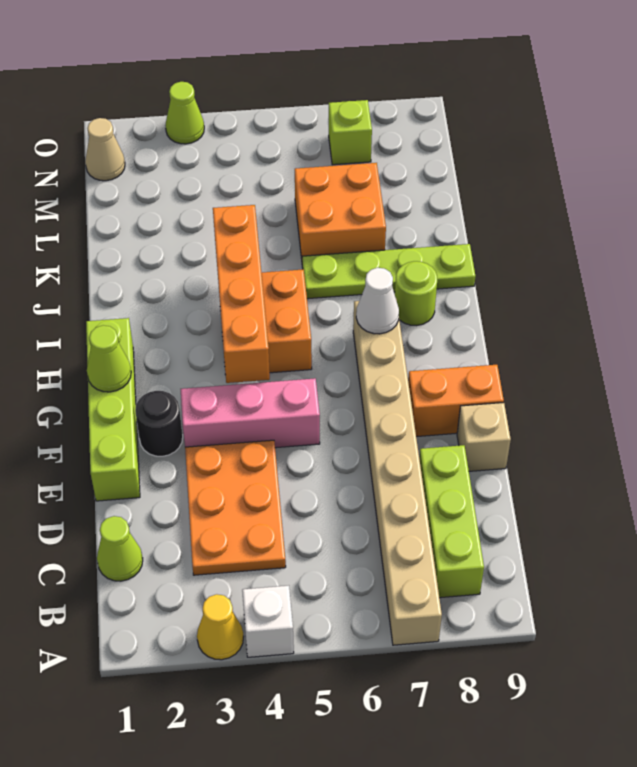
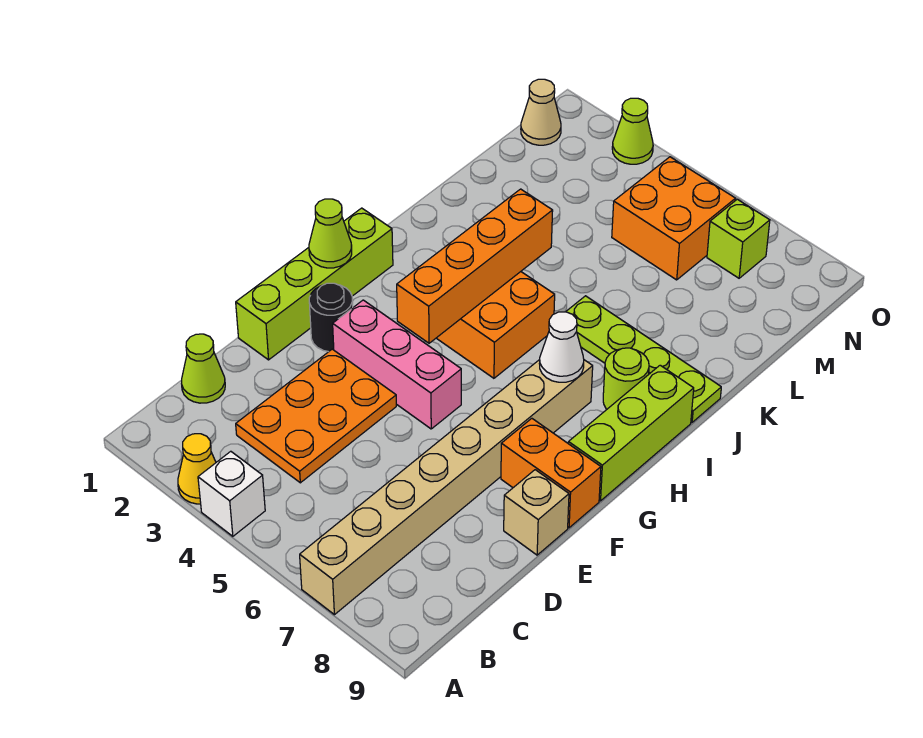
lime brick B8:D8 level 1 -> lime brick G9:I9 level 1
orange brick K6:L7 level 1 -> orange brick M5:N6 level 1

